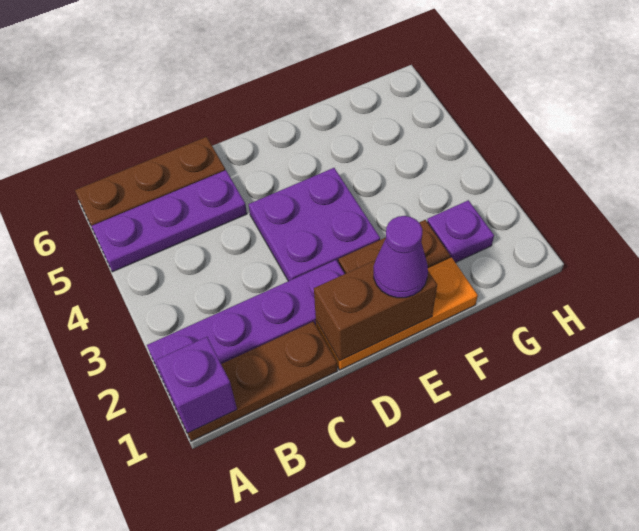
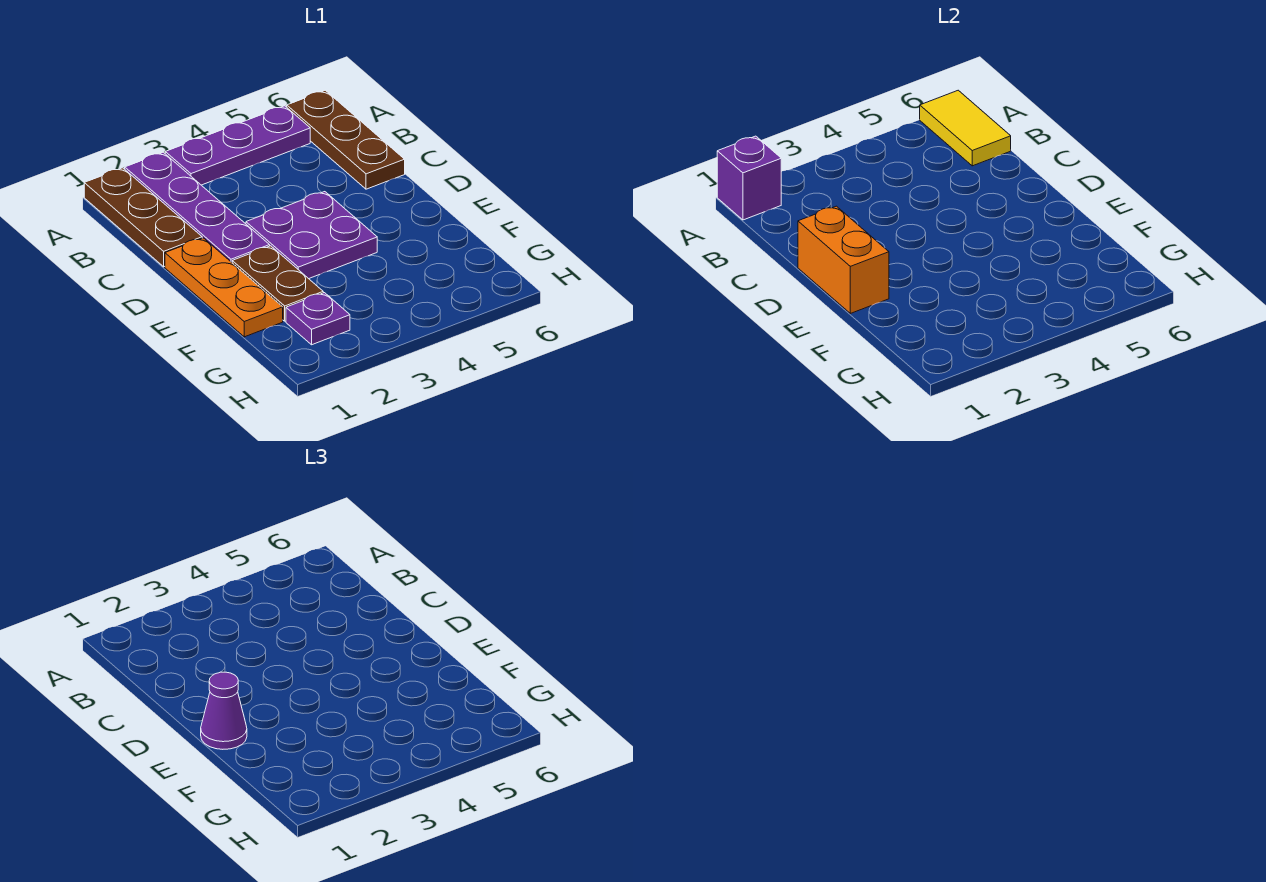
purple plate A5:C5 level 1 -> purple plate A3:A5 level 1
none -> yellow tile A6:B6 level 2
brown brick D1:E1 level 2 -> orange brick D1:E1 level 2

